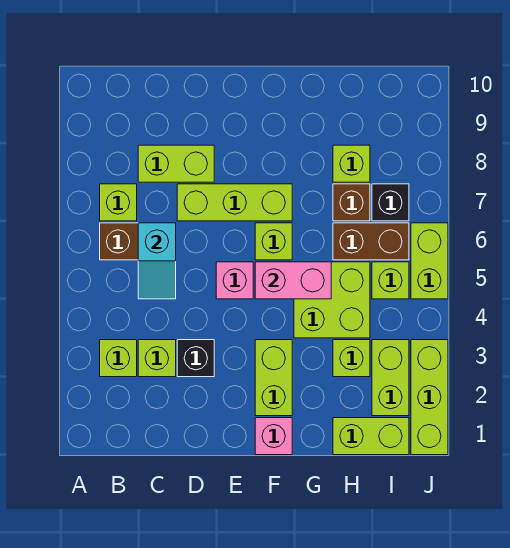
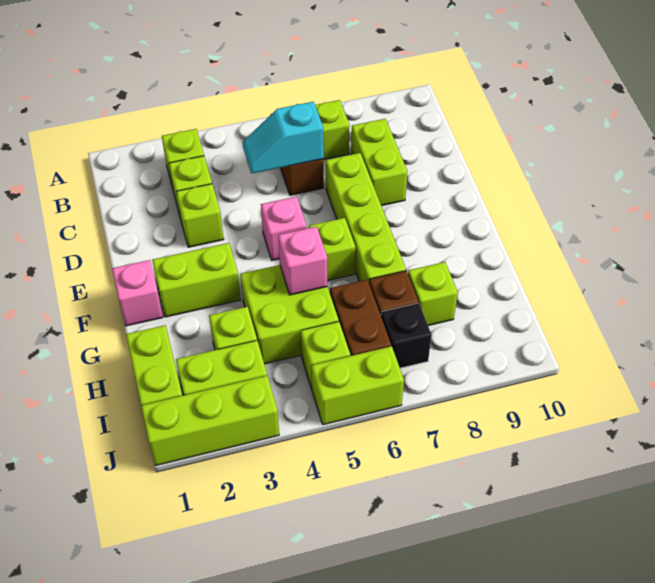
black brick D3 level 1 -> lime brick D3 level 1
lime brick D7:F7 level 1 -> lime brick D7:G7 level 1
pink brick F5:G5 level 2 -> pink brick G5 level 2

